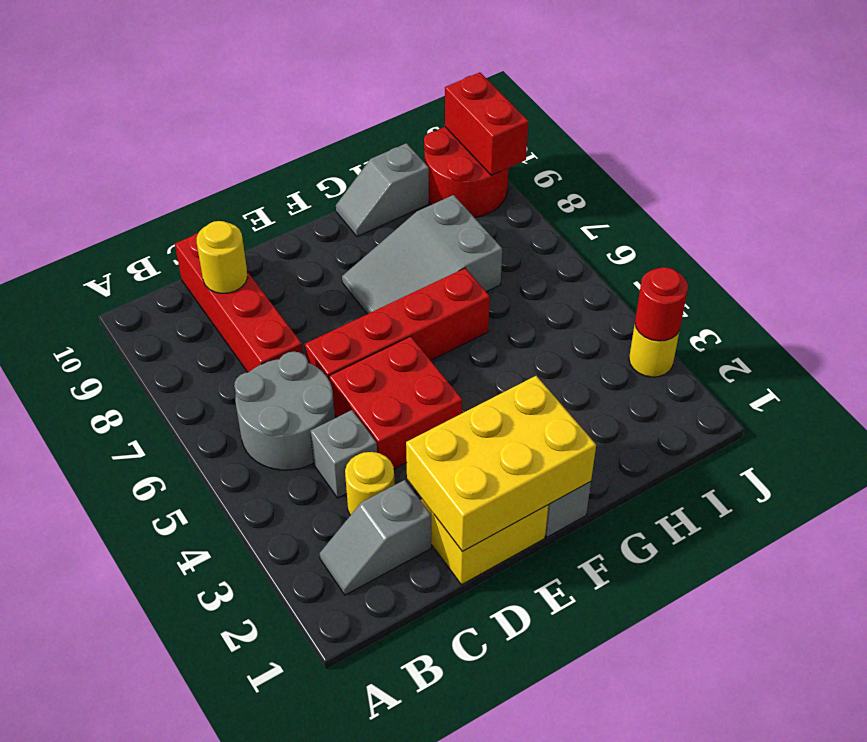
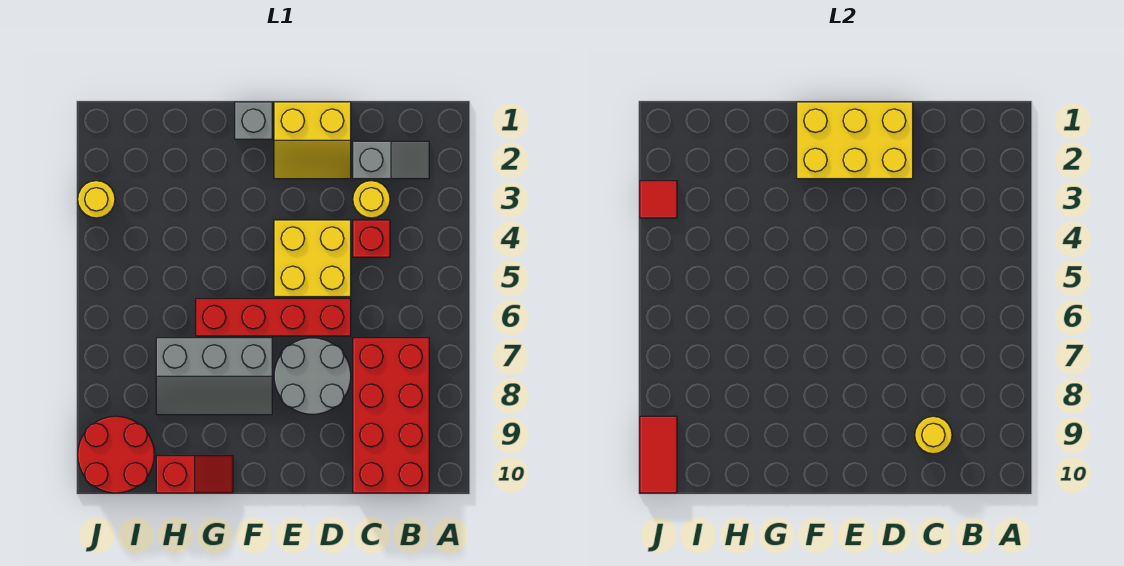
grey round brick B5:C6 level 1 -> grey round brick D7:E8 level 1
grey brick C4 level 1 -> red brick C4 level 1
red brick C7:C10 level 1 -> red brick B7:C10 level 1
red brick D4:E5 level 1 -> yellow brick D4:E5 level 1
grey slope F7:H8 level 1 top H -> grey slope F7:H8 level 1 top 7
grey slope G10:H10 level 1 top H -> red slope G10:H10 level 1 top H
red round brick J3 level 2 -> red tile J3 level 2
red brick J9:J10 level 2 -> red tile J9:J10 level 2

